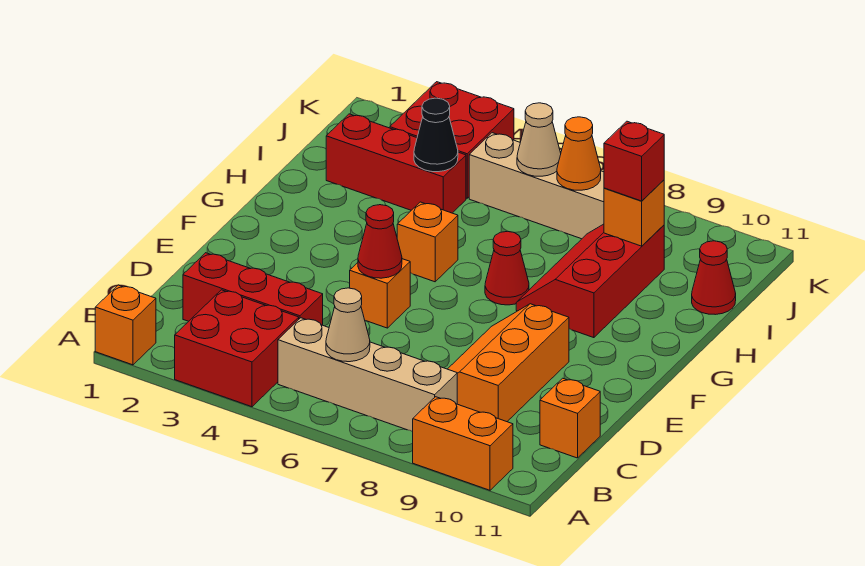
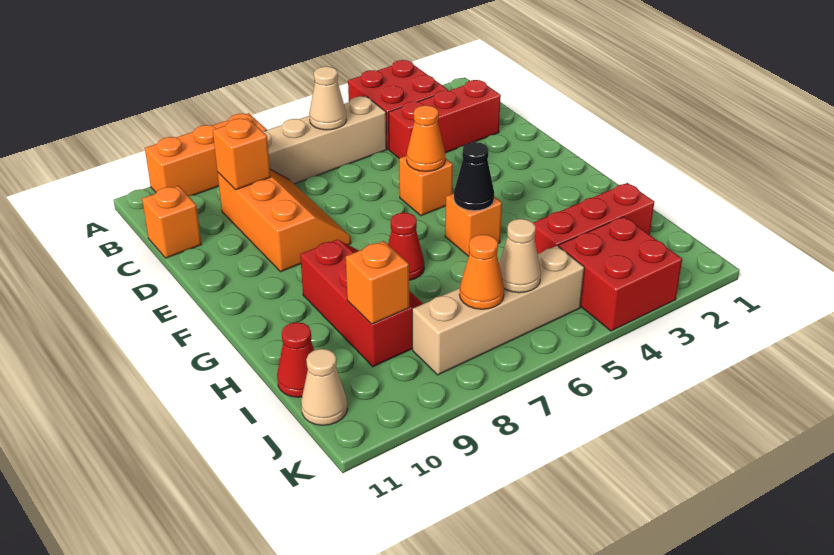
orange brick A1 level 1 -> orange brick C9 level 2
orange brick A9:A10 level 1 -> orange brick A8:A10 level 1
red cone E5 level 2 -> orange cone E5 level 2
black cone I4 level 2 -> black cone G5 level 2
red brick I9 level 3 -> none
none -> tan cone J11 level 1

